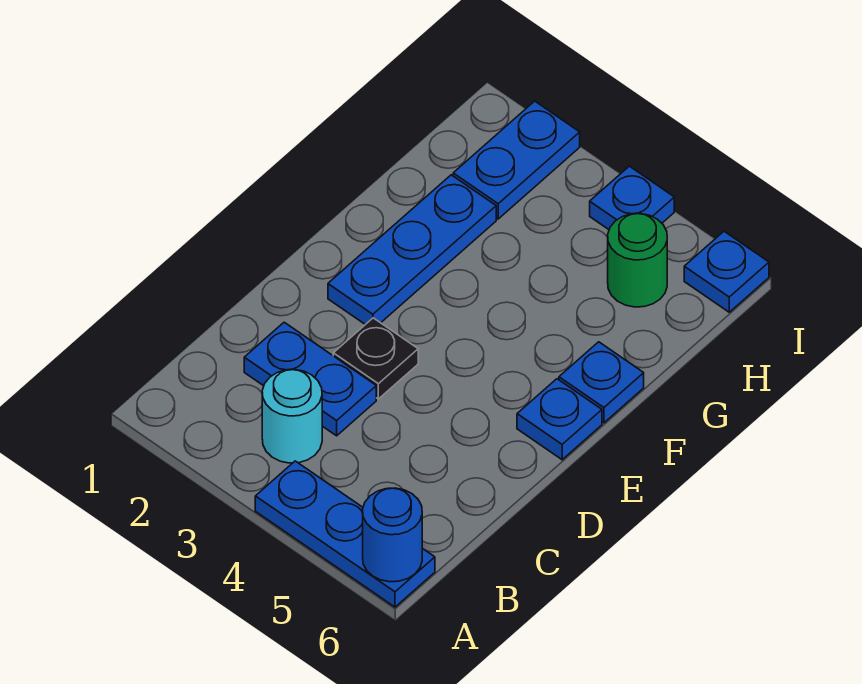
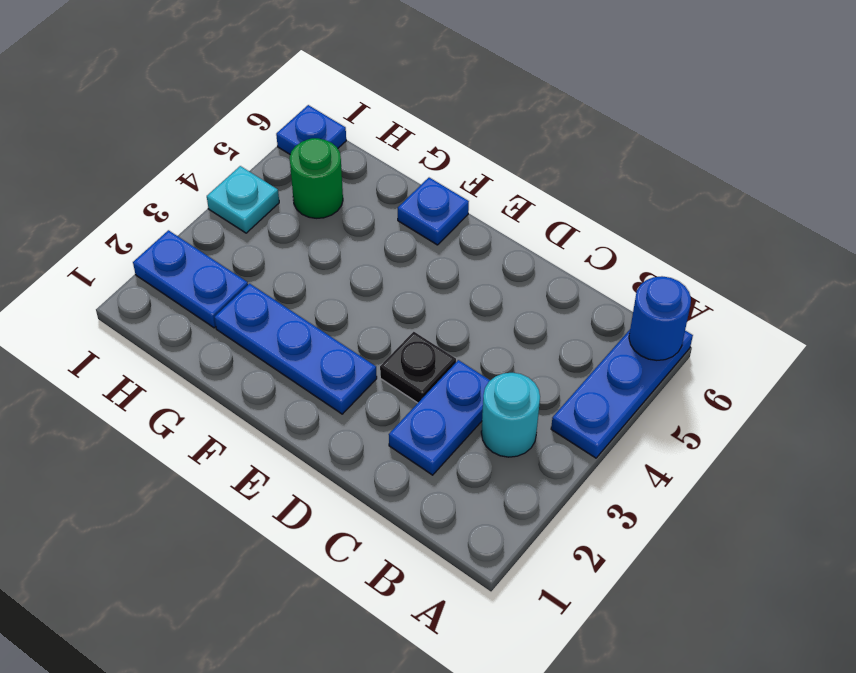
blue plate E6 level 1 -> none
blue plate I4 level 1 -> cyan plate I4 level 1

